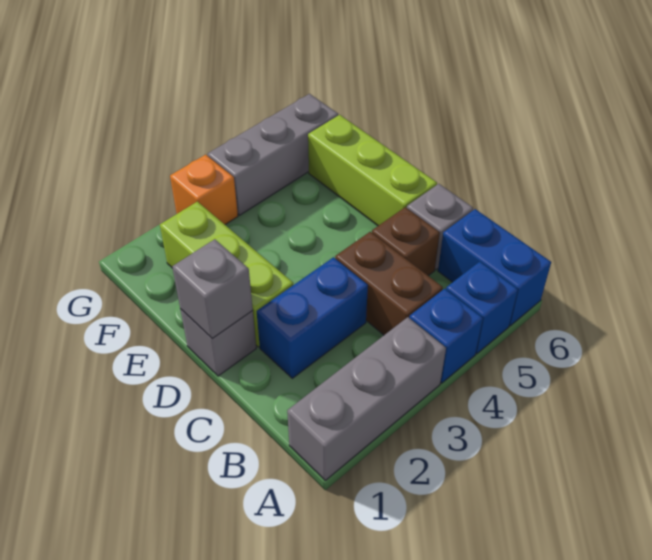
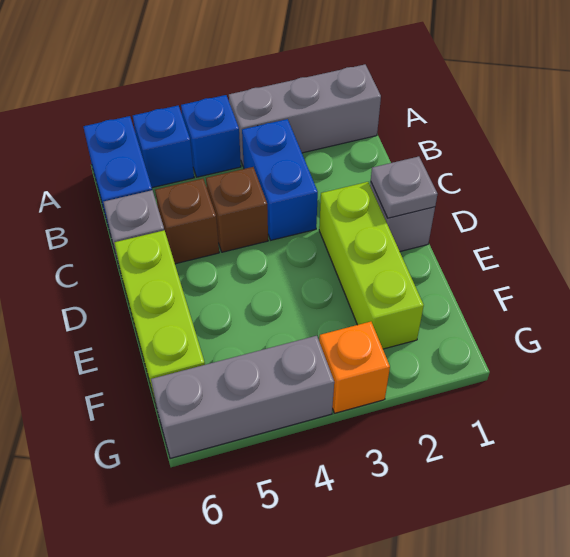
brown brick B4:C4 level 1 -> brown brick C4 level 1
blue brick C2:C3 level 1 -> blue brick B3:C3 level 1
grey brick D1 level 2 -> grey plate D1 level 2

